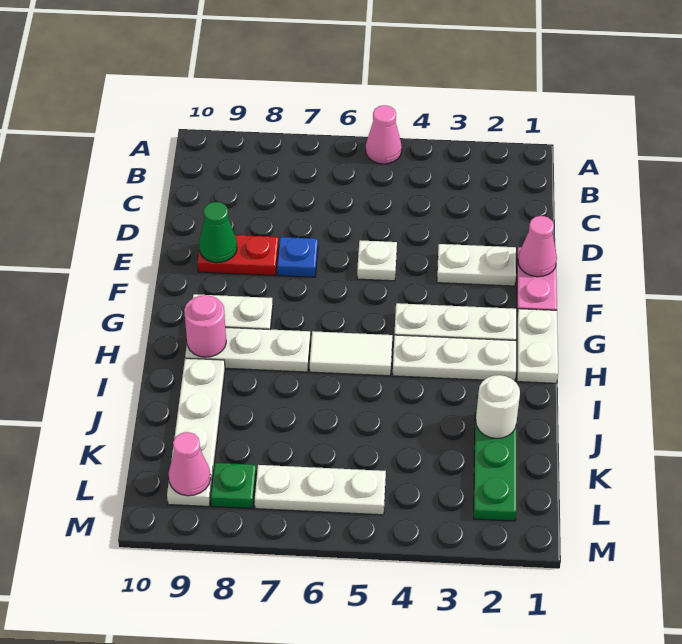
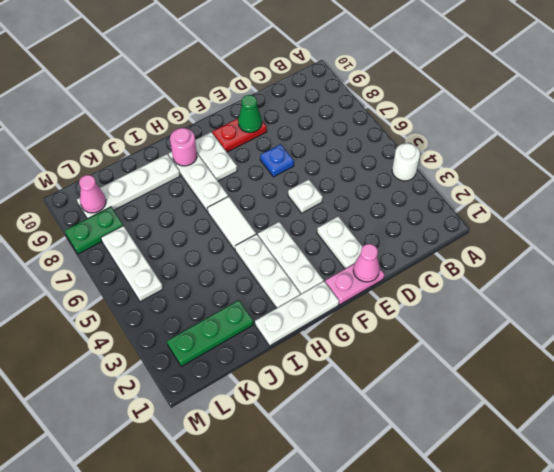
pink cone A5 level 1 -> none
red plate E8:E9 level 1 -> red plate E9:F9 level 1
white plate G1:H1 level 1 -> white plate G1:I1 level 1
white round brick J2 level 2 -> white round brick A4 level 1
green plate L8 level 1 -> green plate L8:M8 level 1

